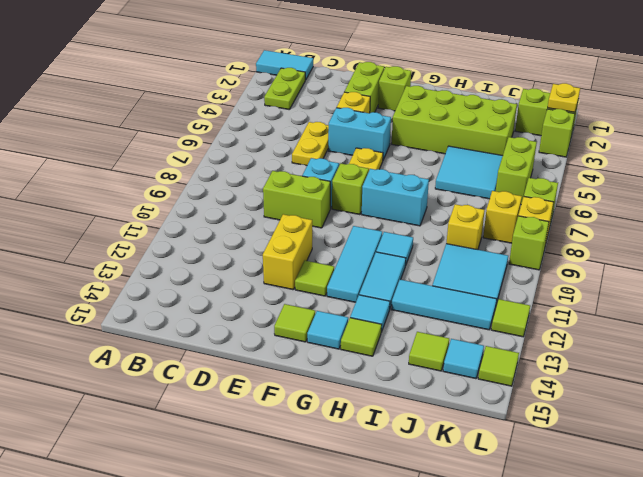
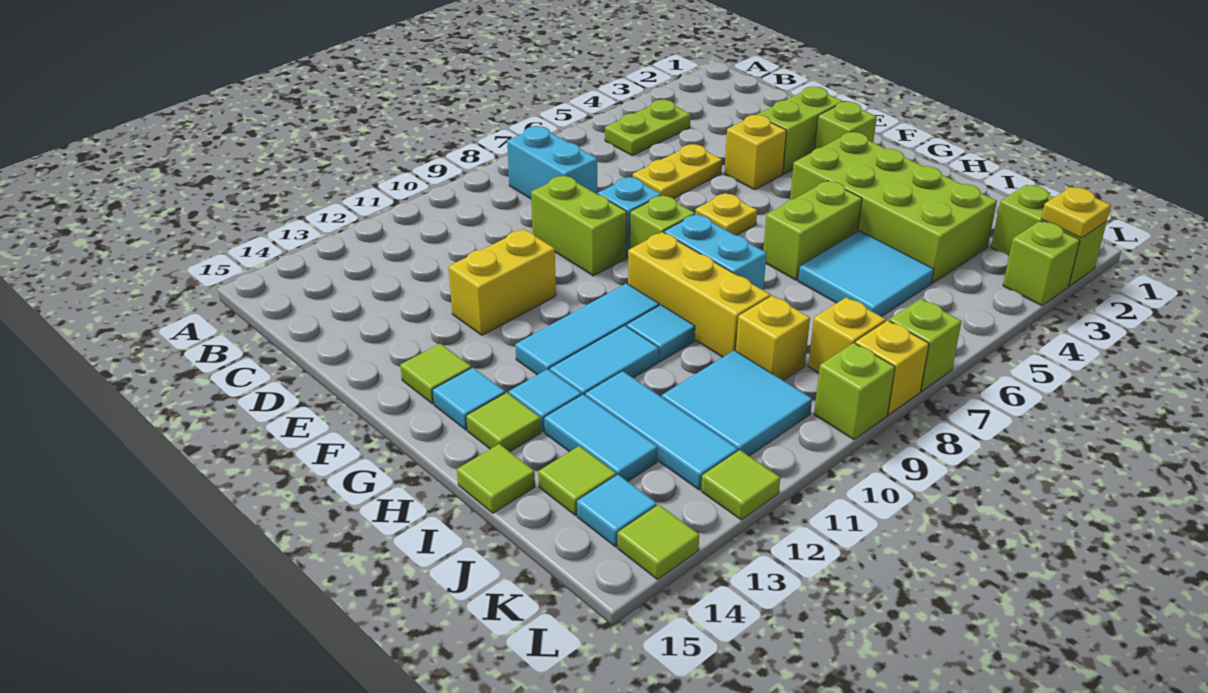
cyan tile A1:B1 level 1 -> cyan tile I13:J13 level 1
lime plate B2:B3 level 1 -> lime plate B4:B5 level 1
cyan brick E5:F5 level 1 -> cyan brick B8:C8 level 1
lime tile F12 level 1 -> lime tile I15 level 1
none -> yellow brick G9:I9 level 1
lime brick K5:K6 level 1 -> lime brick H5:H6 level 1

